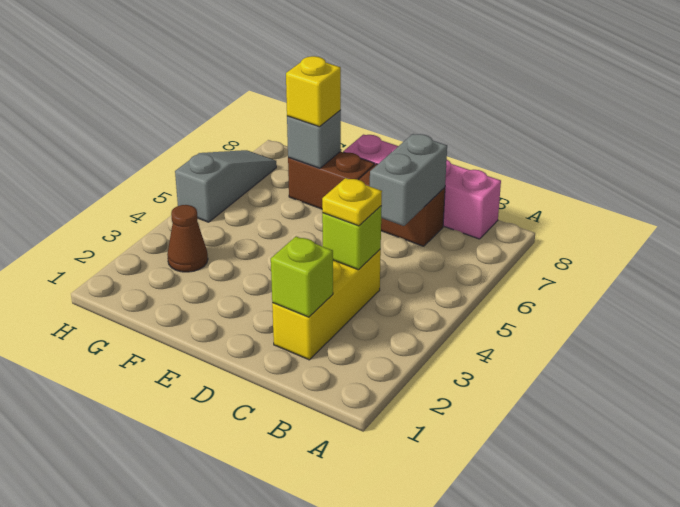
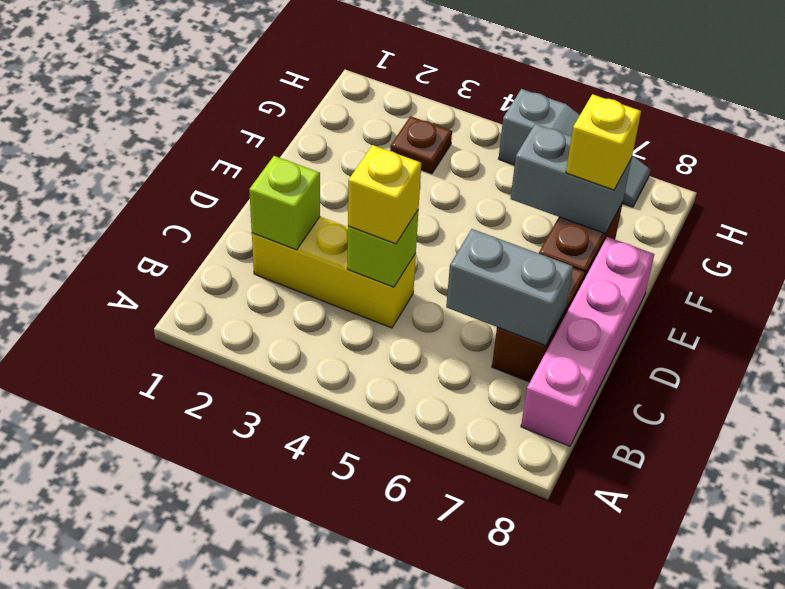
yellow plate C4 level 3 -> yellow brick C4 level 3
grey brick F7 level 2 -> grey brick F6:F7 level 2
brown cone G3 level 1 -> brown plate G3 level 1

